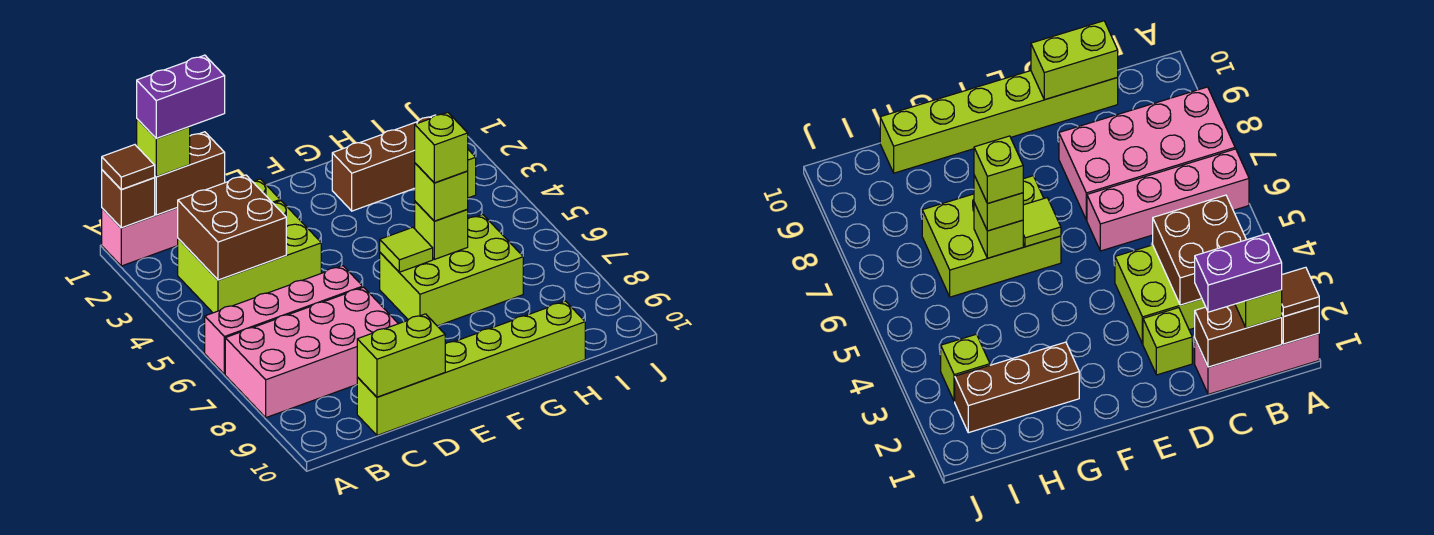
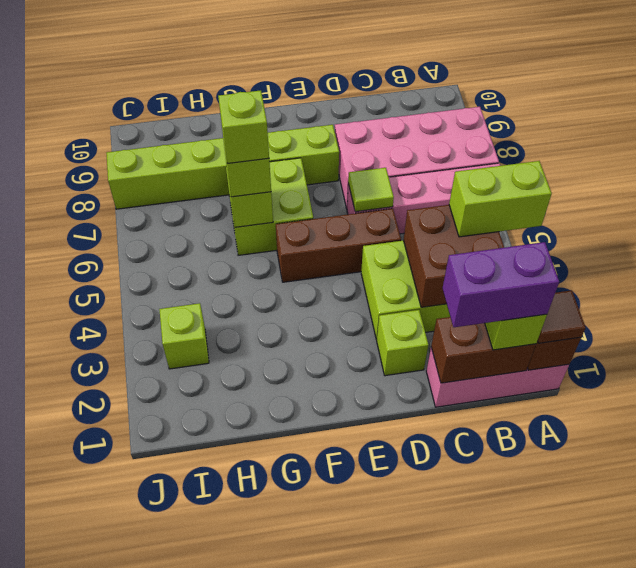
lime brick C10:H10 level 1 -> lime brick E8:J8 level 1
lime brick C10:D10 level 2 -> lime brick A4:B4 level 3
lime brick F6:H7 level 1 -> lime brick F6:G7 level 1
lime tile F6 level 2 -> lime tile D6 level 2
brown brick G2:I2 level 1 -> brown brick D5:F5 level 1

